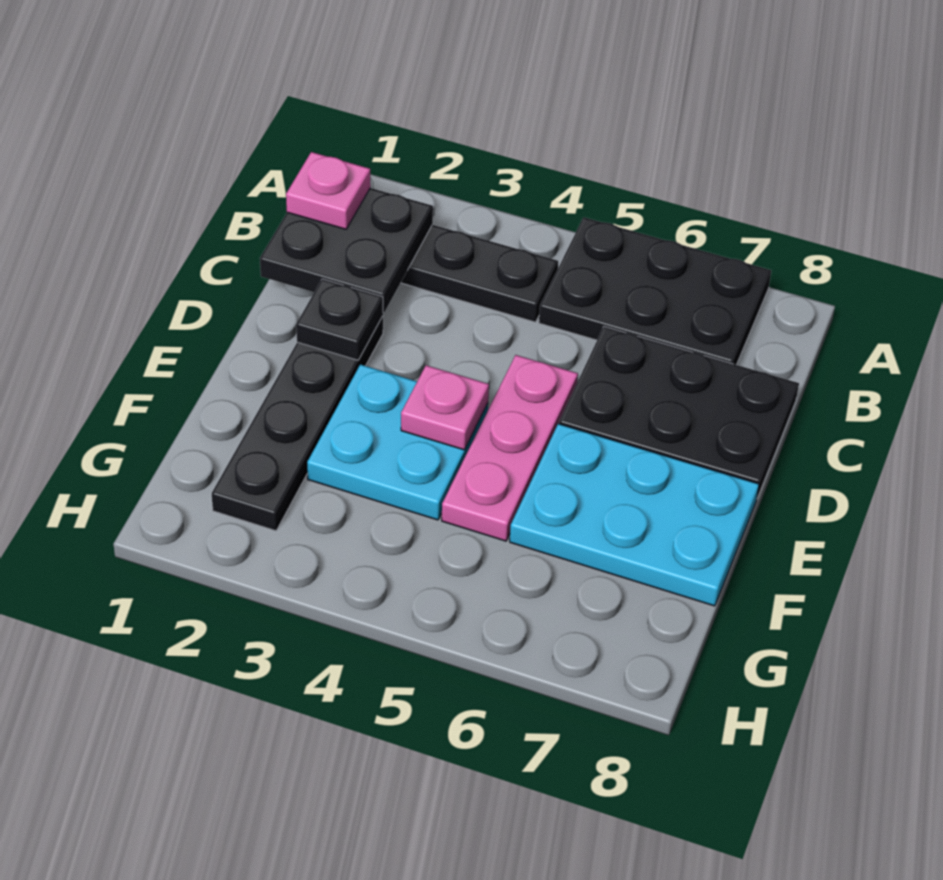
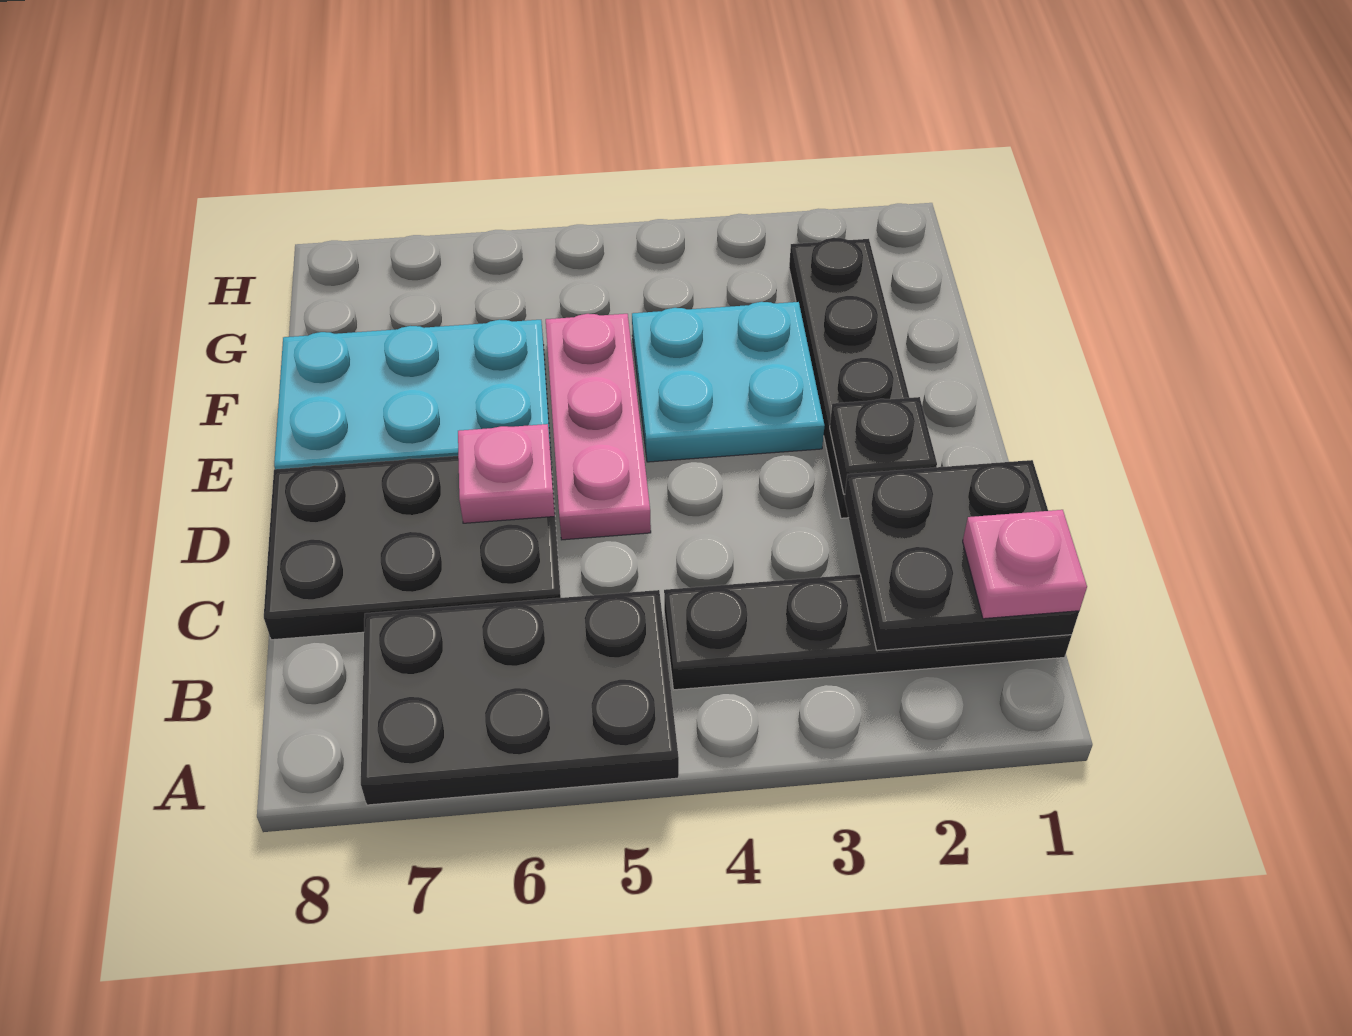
pink plate E4 level 2 -> pink plate D6 level 2

